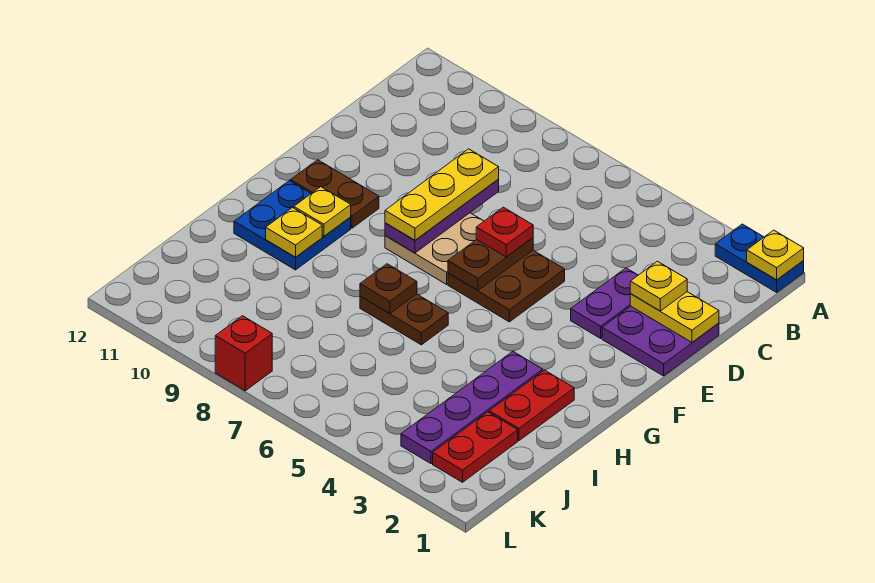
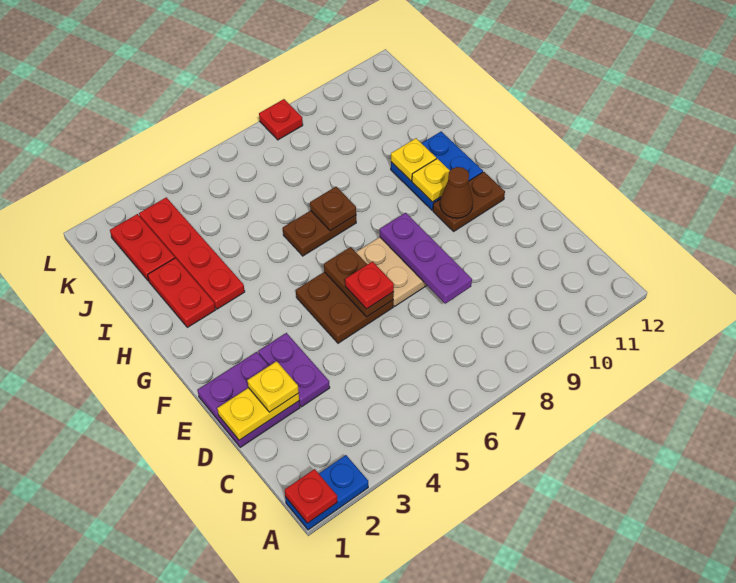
yellow plate A1 level 2 -> red plate A1 level 2
yellow plate D8:F8 level 3 -> none
none -> brown cone F10 level 2
purple plate H3:K3 level 1 -> red plate H3:K3 level 1
red brick L8 level 1 -> red plate L8 level 1

